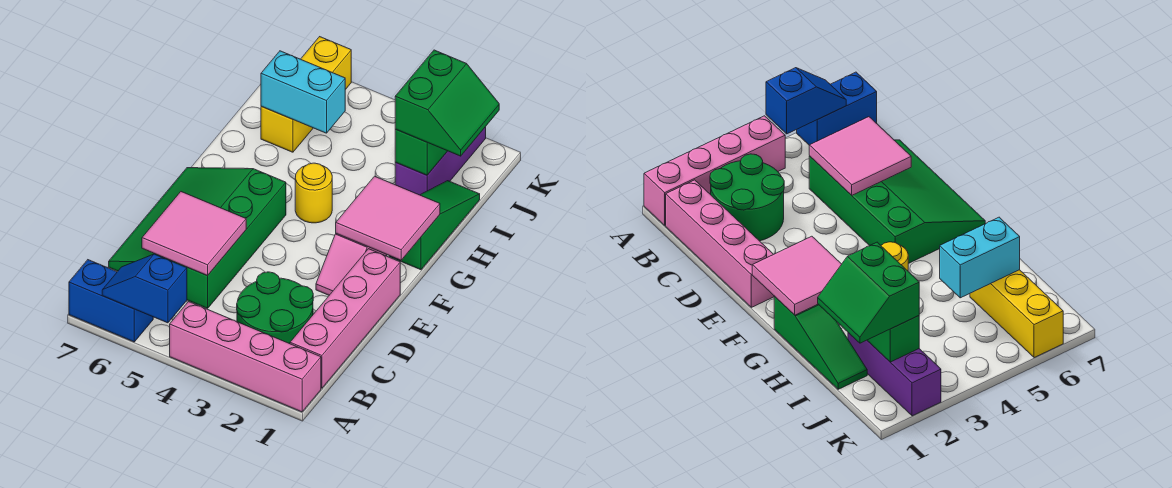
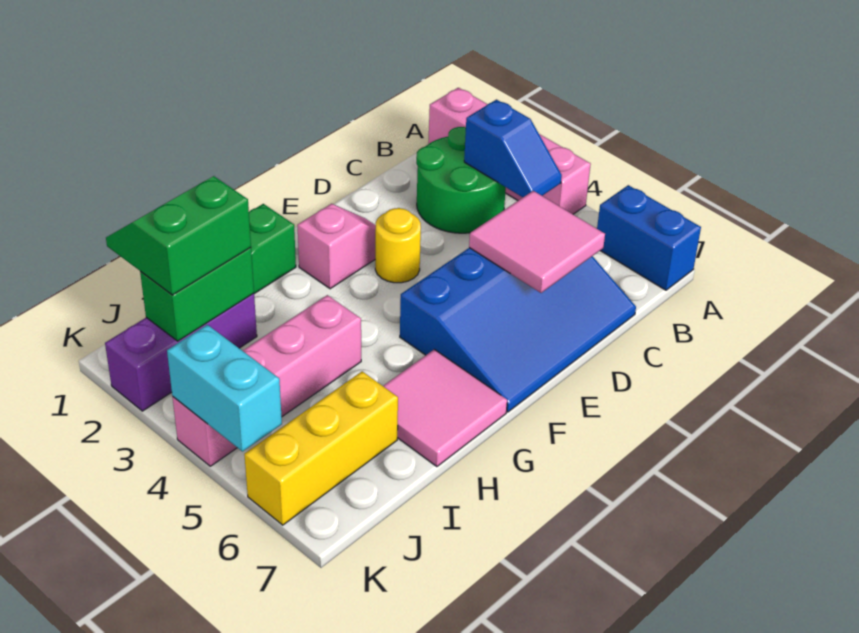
blue slope A5:A6 level 2 top 5 -> blue slope B3:B4 level 2 top 3
pink brick B1:E1 level 1 -> pink brick H4:K4 level 1
green slope C5:F7 level 1 top 5 -> blue slope C5:F7 level 1 top 5
pink tile F1:G2 level 2 -> pink tile G6:H7 level 1
yellow round brick G4 level 1 -> yellow round brick E3 level 1
cyan brick I5:I6 level 2 -> cyan brick K4:K5 level 2

